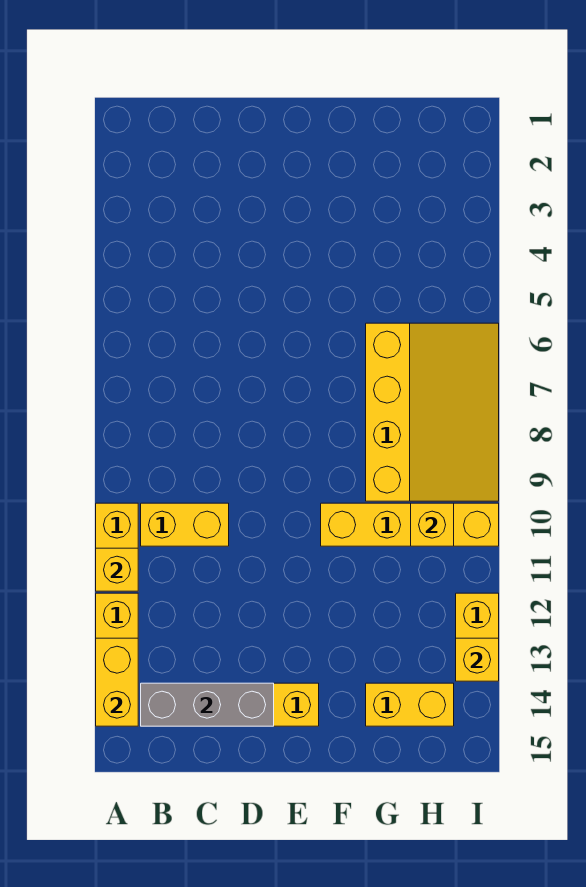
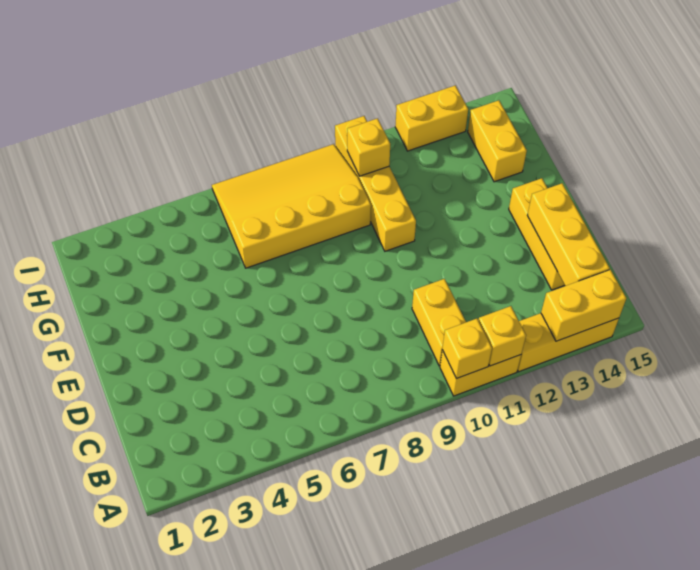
grey brick B14:D14 level 2 -> yellow brick B14:D14 level 2
yellow brick I13 level 2 -> yellow brick A10 level 2

